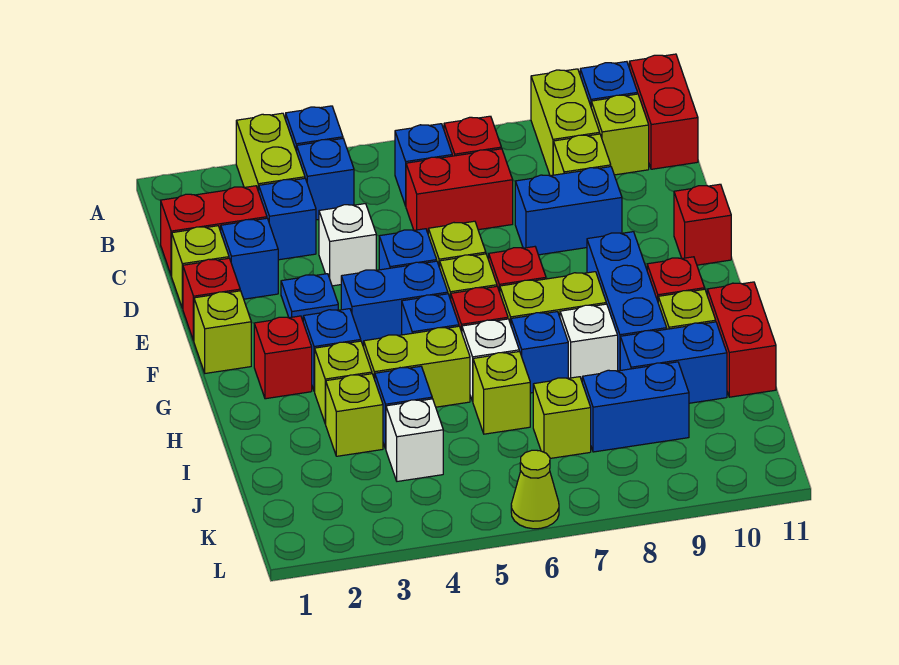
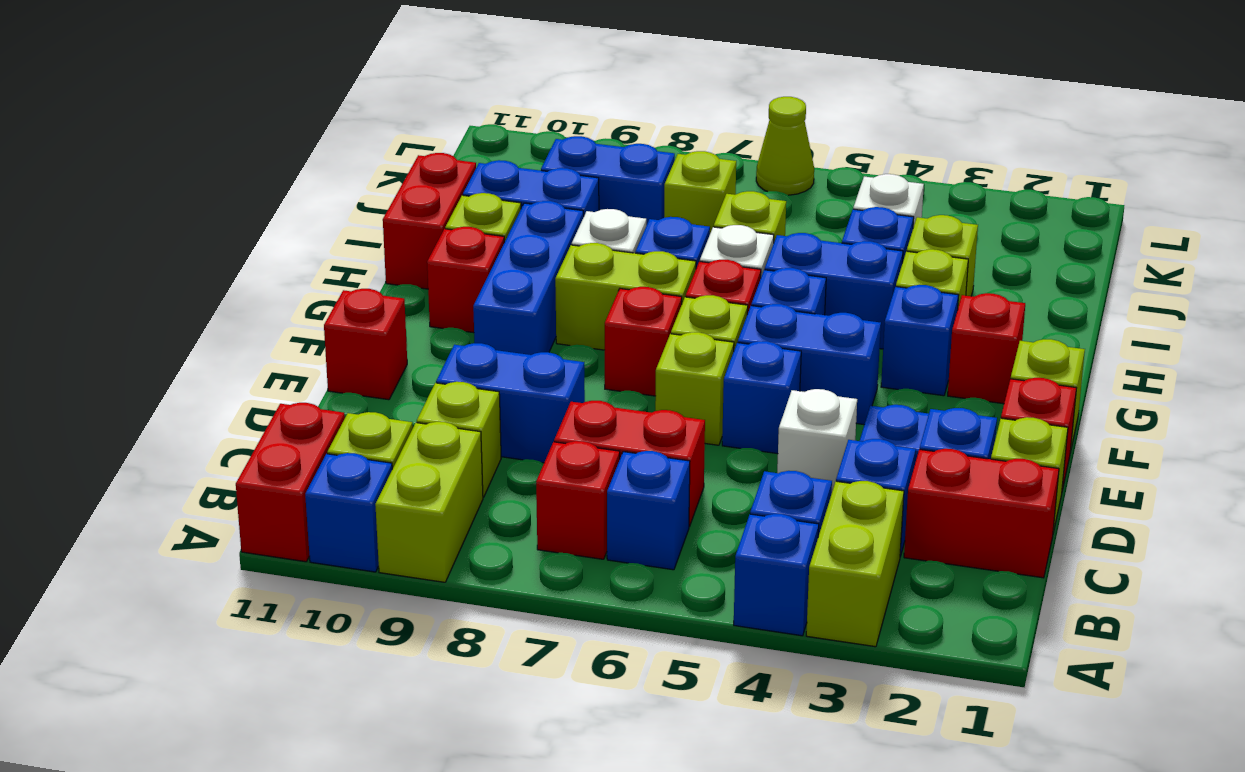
lime brick H4:H5 level 1 -> blue brick H4:H5 level 1

